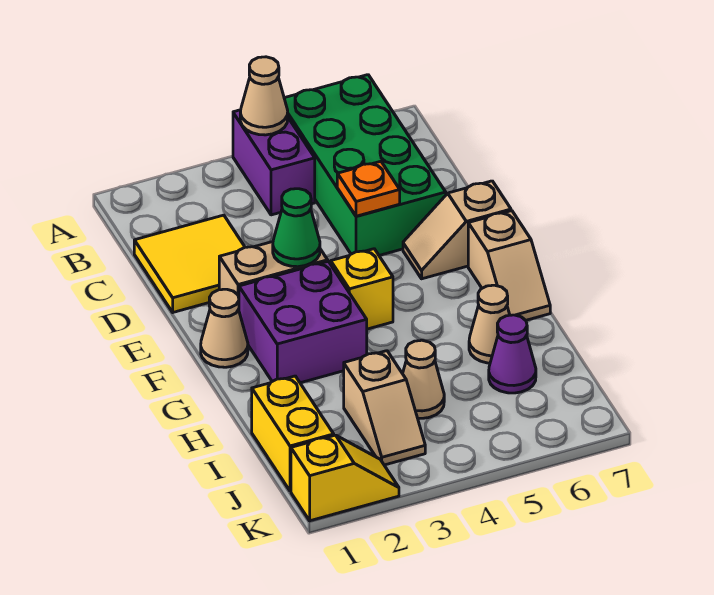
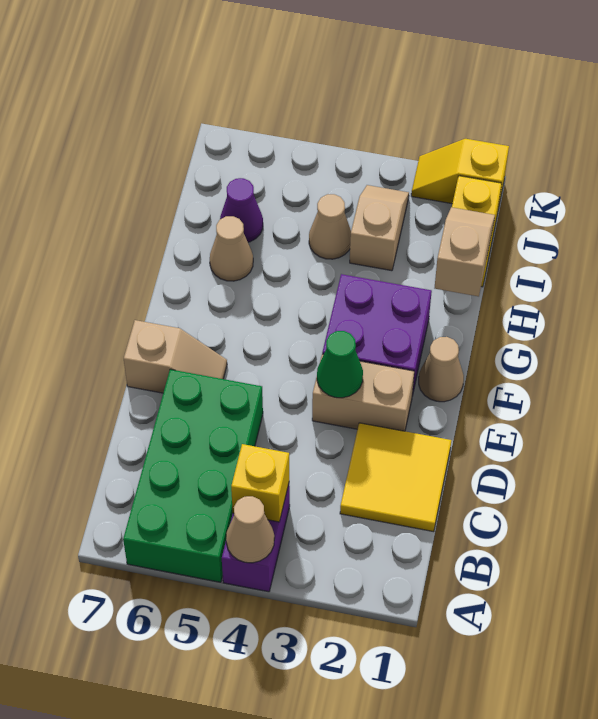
orange plate D5 level 2 -> none
yellow brick F4 level 1 -> yellow brick B4 level 2
tan slope F7:G7 level 1 top F -> tan slope H1:I1 level 2 top H

